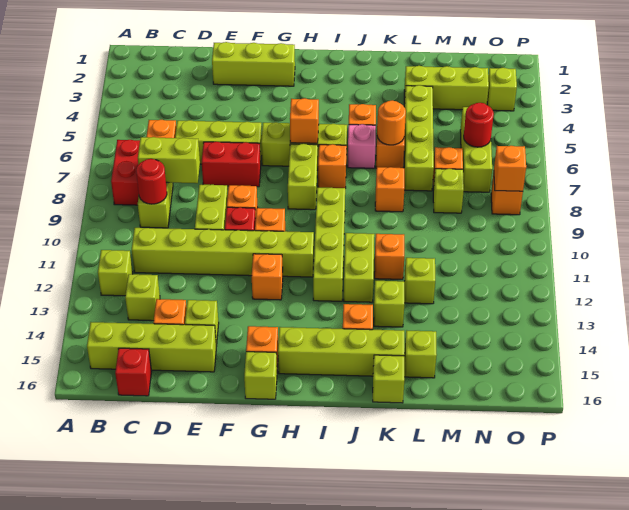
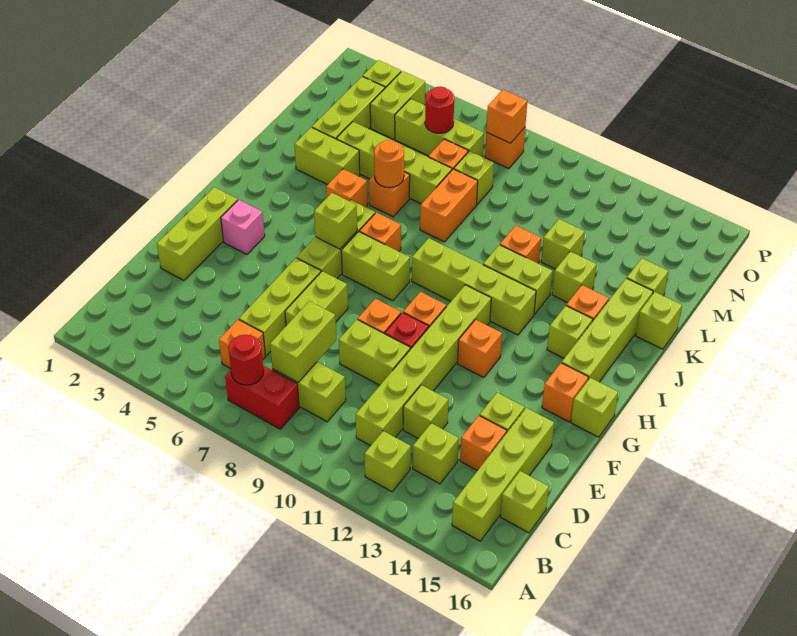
red round brick C9 level 2 -> red round brick B7 level 2
red brick C16 level 1 -> lime brick C16 level 1
none -> lime brick D12 level 1
red brick E7:F7 level 1 -> lime brick E7:F7 level 1
orange brick H6 level 2 -> lime brick H6 level 2
none -> lime brick I14 level 1
pink brick J6 level 1 -> pink brick G3 level 1
none -> lime brick K3:K4 level 1
orange brick K8 level 1 -> orange brick K8:L8 level 1
none -> lime brick N4:O4 level 1

